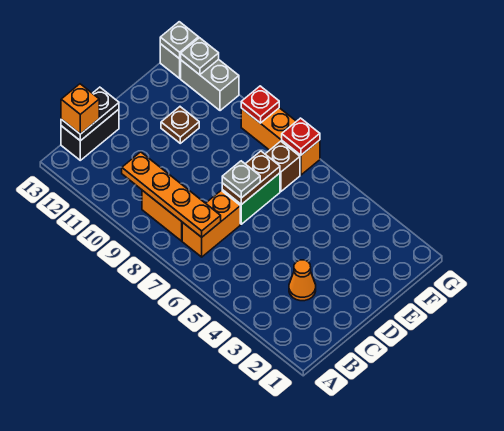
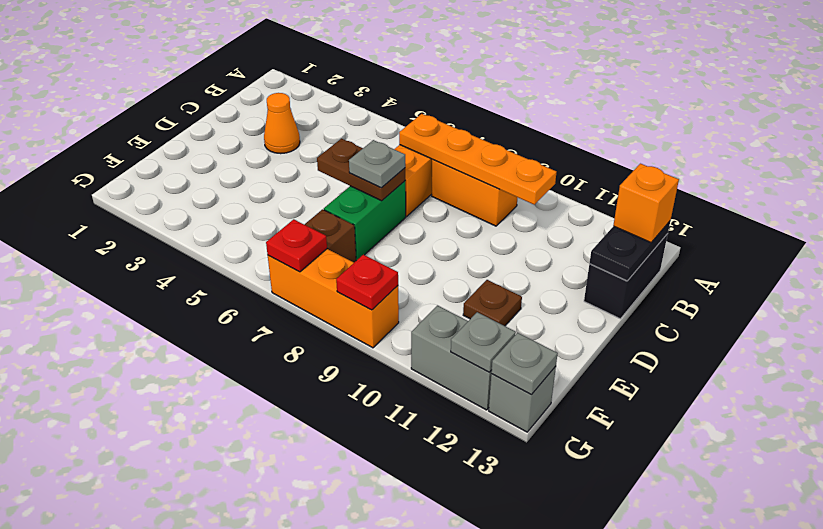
brown plate D7:E7 level 2 -> brown plate D6:D7 level 2

